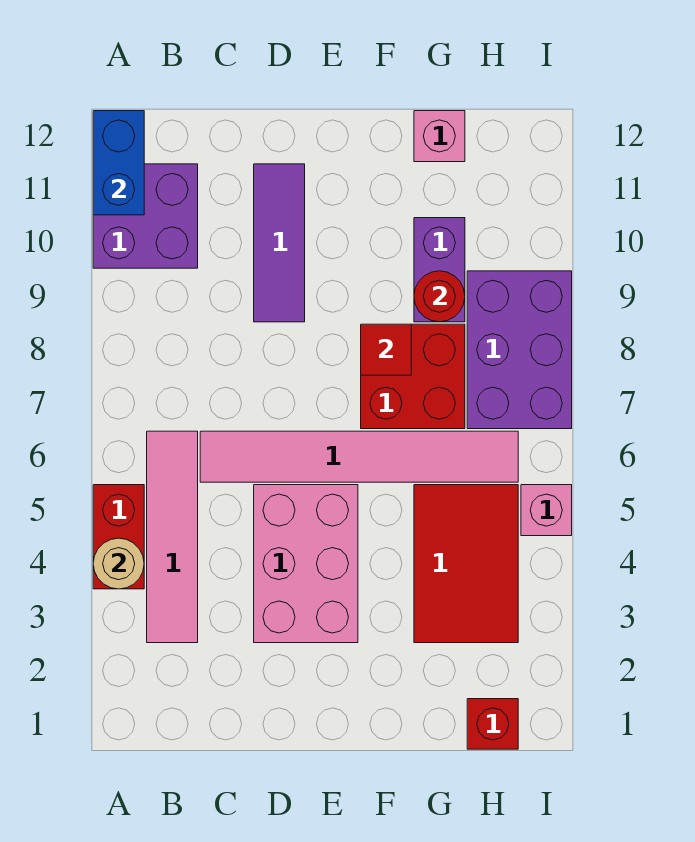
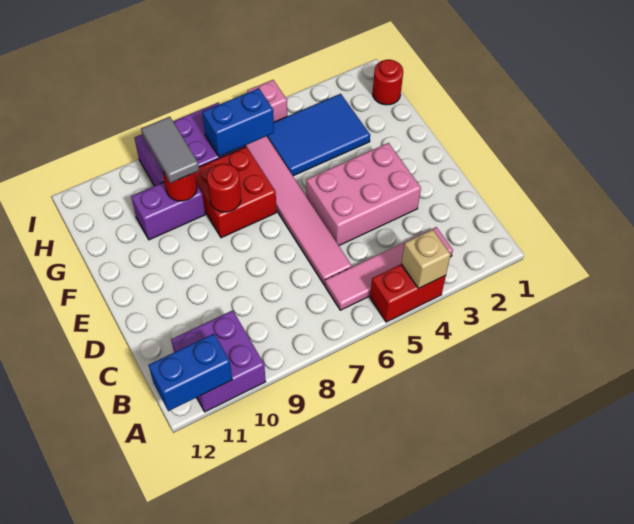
tan round brick A4 level 2 -> tan brick A4 level 2
purple tile D9:D11 level 1 -> none
red tile F8 level 2 -> red round brick F8 level 2
red tile G3:H5 level 1 -> blue tile G3:H5 level 1
none -> grey tile G9:H9 level 3
pink brick G12 level 1 -> none
red brick H1 level 1 -> red round brick H1 level 1
none -> blue brick H6:H7 level 2

